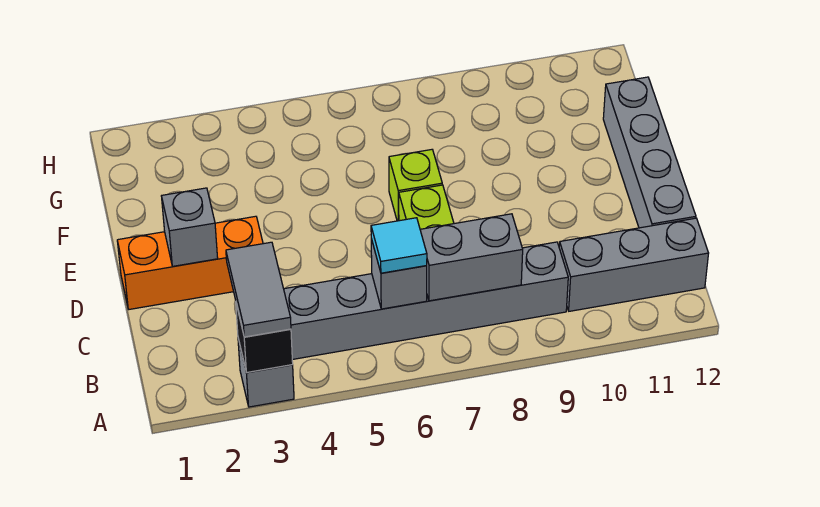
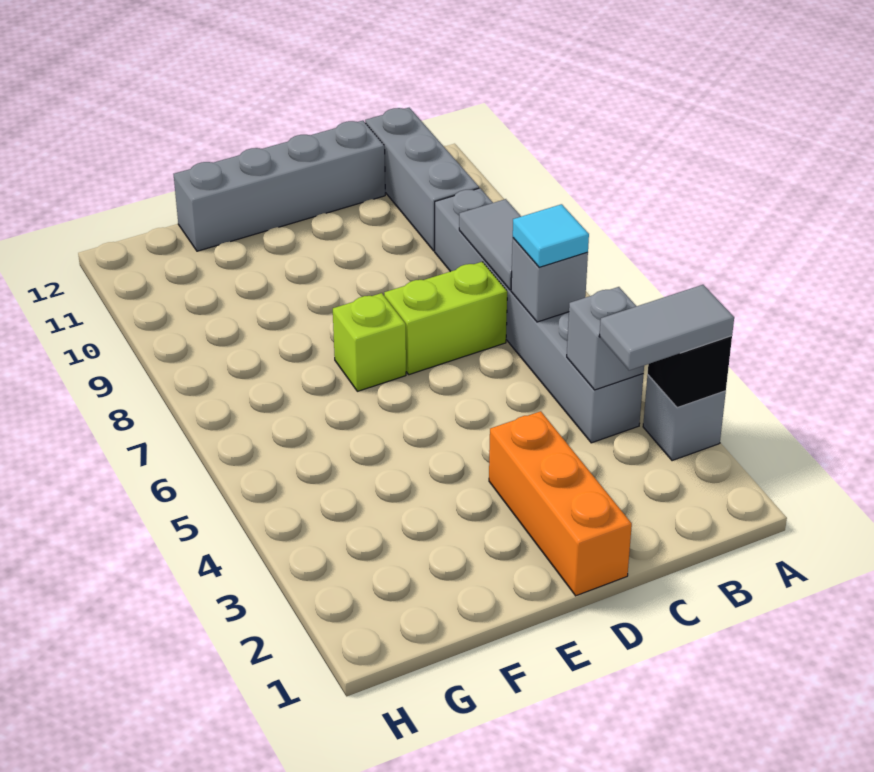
grey brick B7:B8 level 2 -> grey tile B7:B8 level 2
grey brick D2 level 2 -> grey brick B4 level 2

